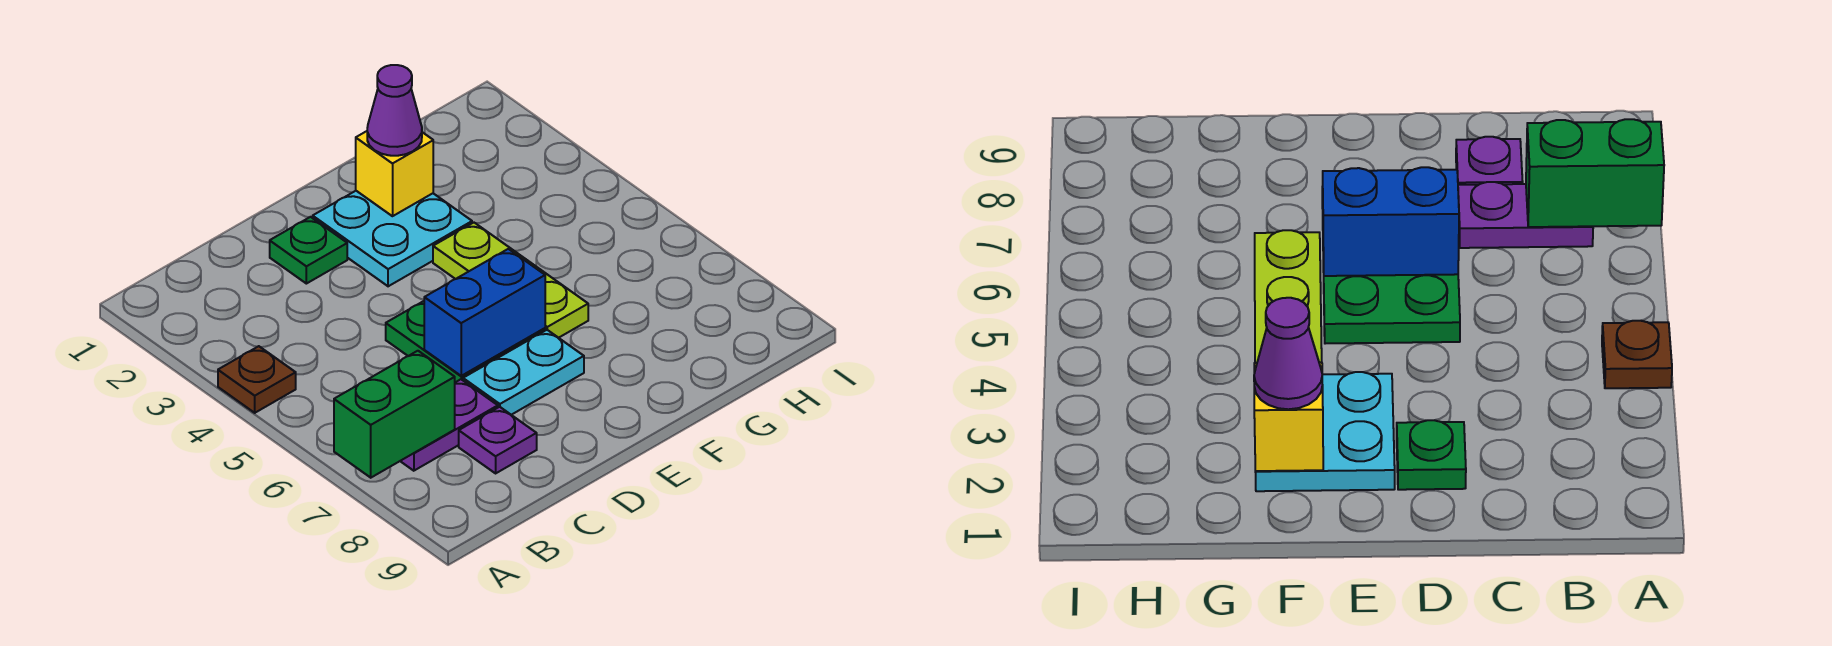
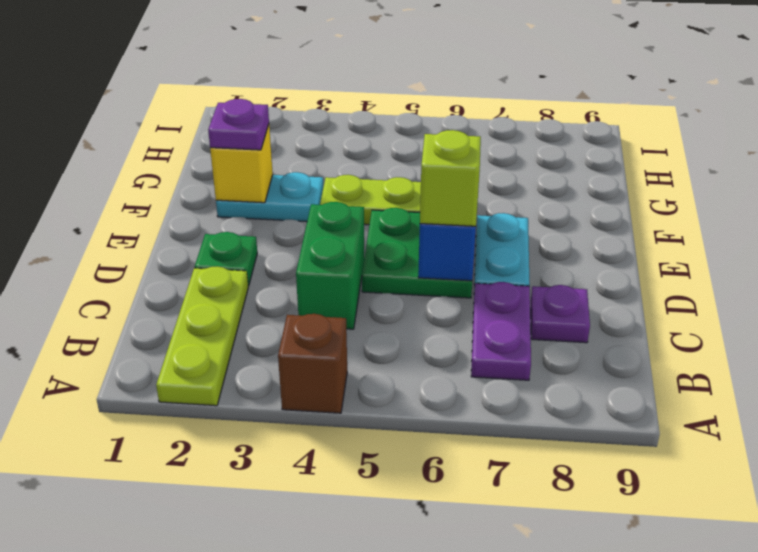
none -> lime plate A2:C2 level 1
brown plate A4 level 1 -> brown brick A4 level 1
green brick A7:B7 level 2 -> green brick C4:D4 level 1
none -> lime brick D6 level 3
cyan plate E2:F3 level 1 -> cyan plate F2:F3 level 1
purple cone F2 level 3 -> purple plate F2 level 3

